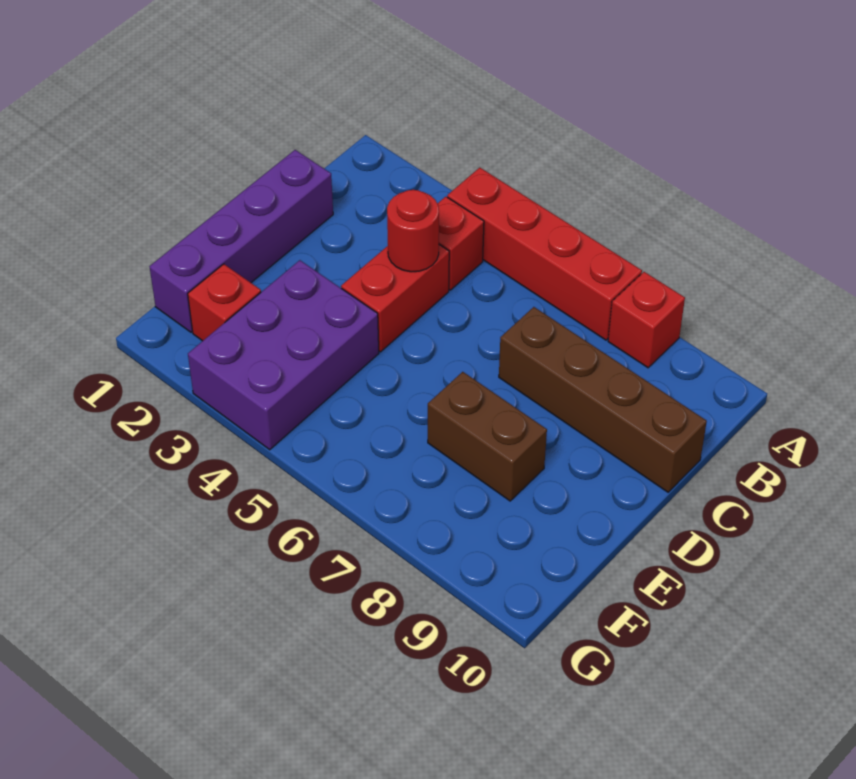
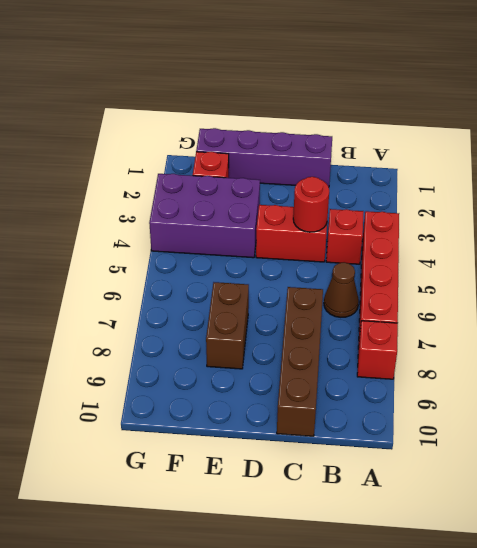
none -> brown cone B6 level 1

